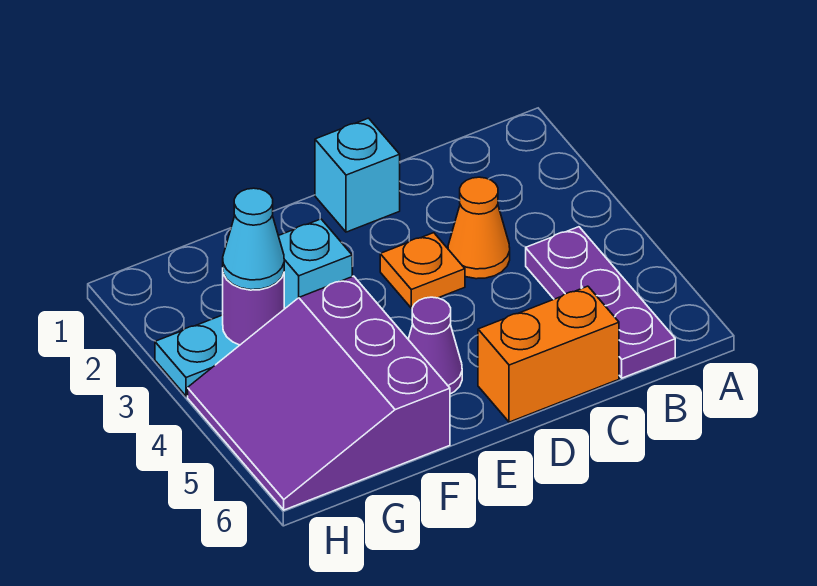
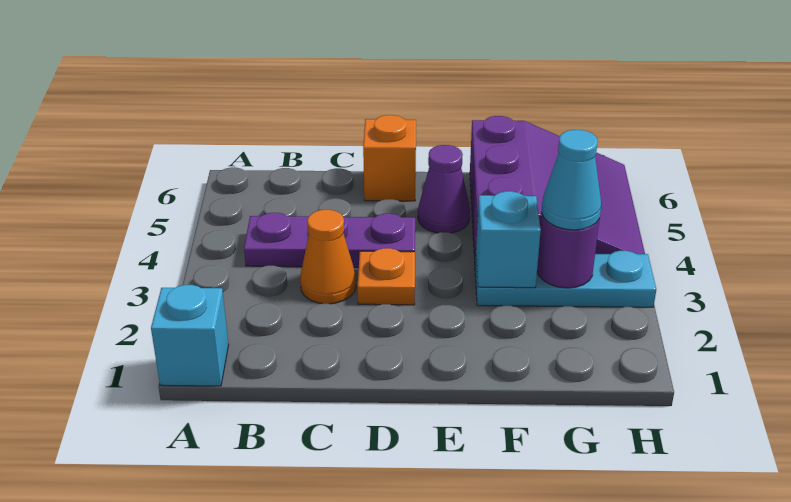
purple plate B4:B6 level 1 -> purple plate B4:D4 level 1
orange brick C6:D6 level 1 -> orange brick D6 level 1
cyan brick D1 level 1 -> cyan brick A1 level 1

